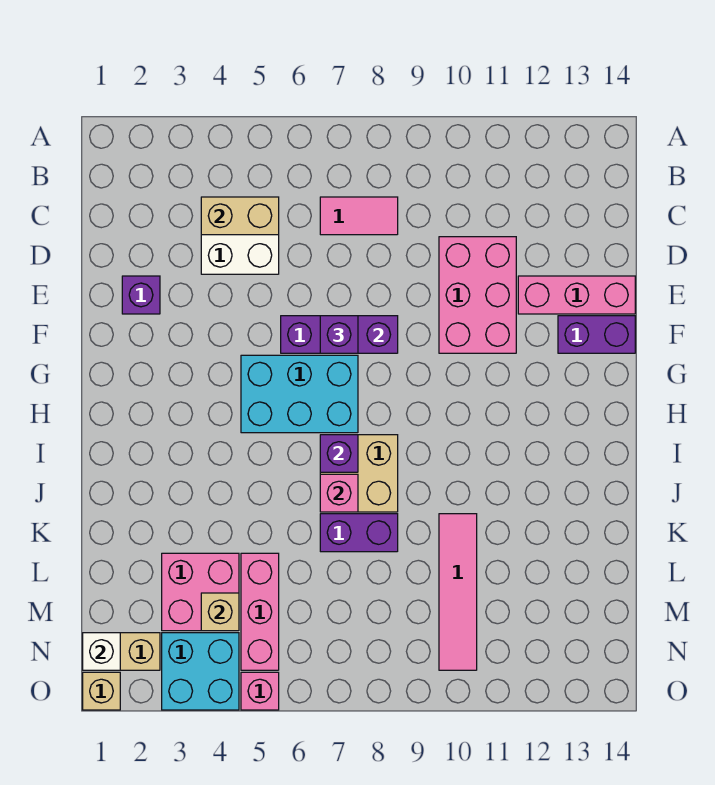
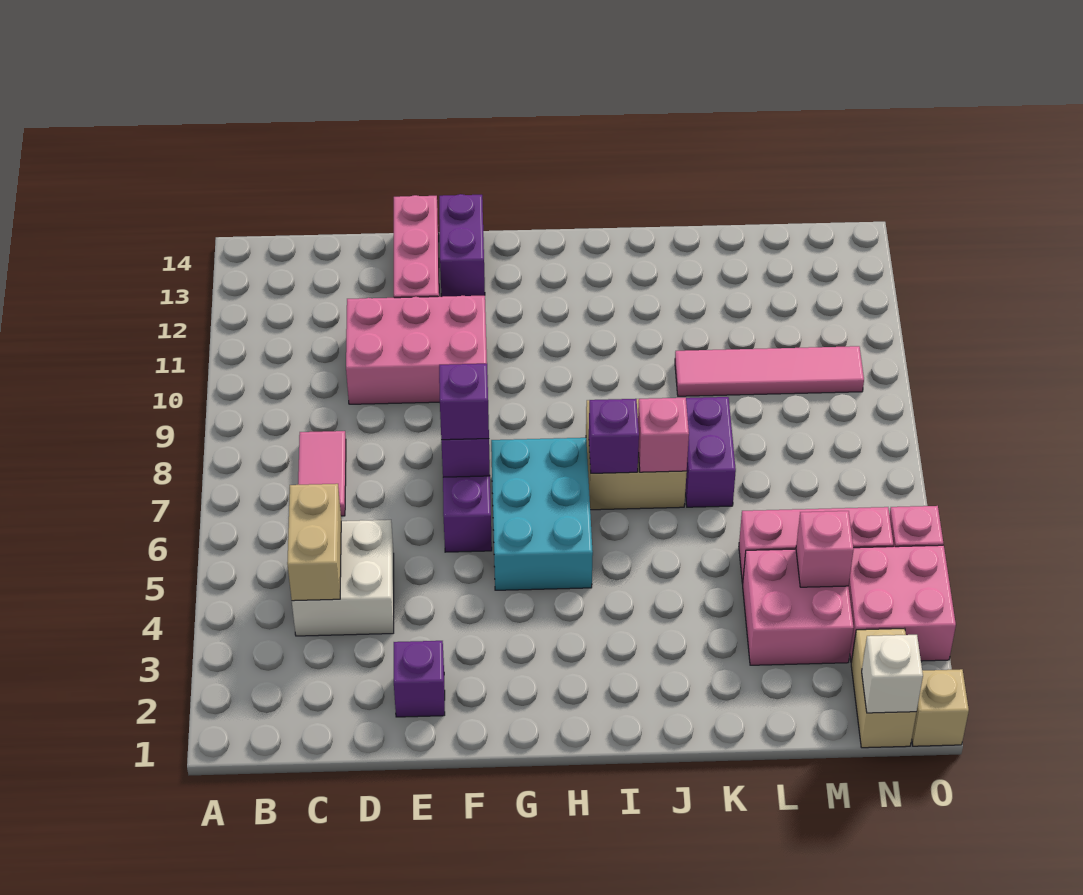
tan brick M4 level 2 -> pink brick M4 level 2
cyan brick N3:O4 level 1 -> pink brick N3:O4 level 1

